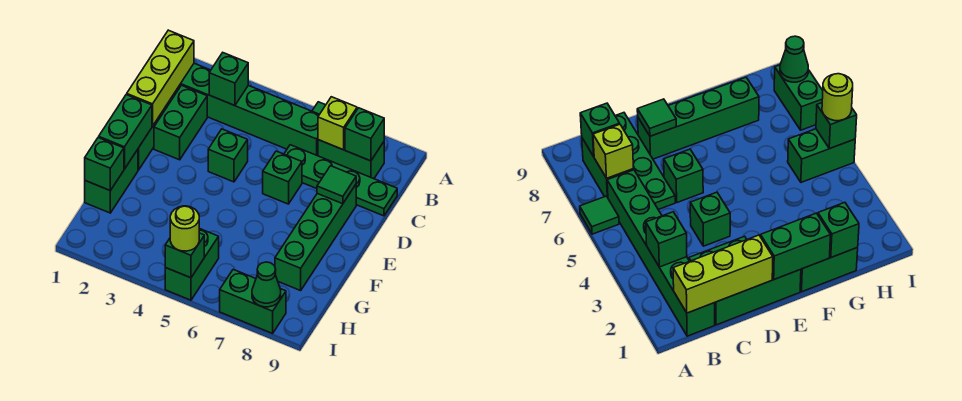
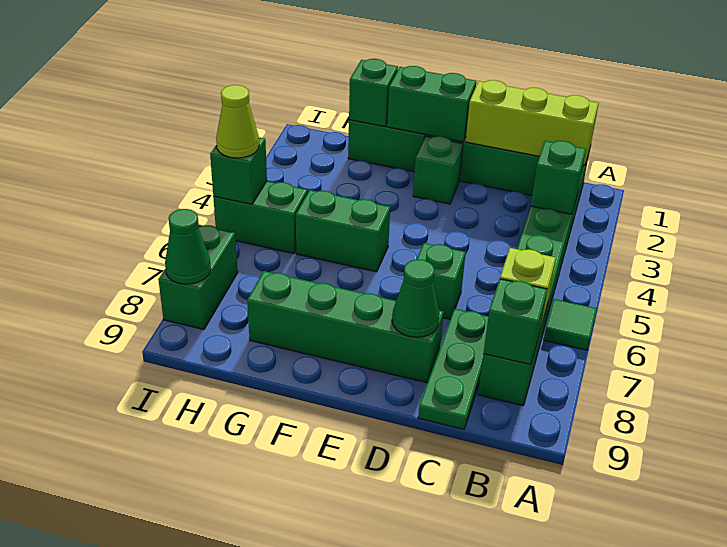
green brick C2:D2 level 1 -> green brick F5:G5 level 1
green plate C6:C9 level 1 -> green plate C7:C9 level 1
green brick D4 level 1 -> green brick E2 level 1
green tile D8 level 2 -> green cone D8 level 2
lime round brick I5 level 3 -> lime cone I5 level 3

